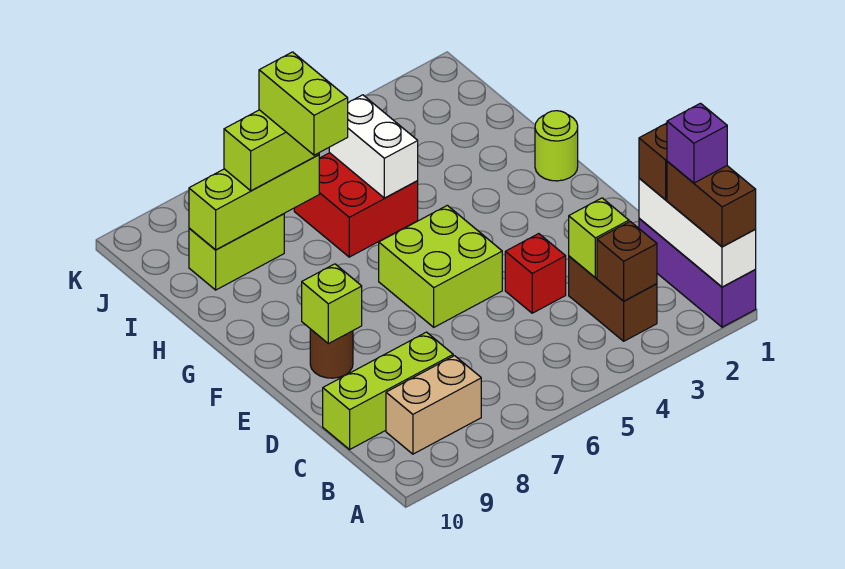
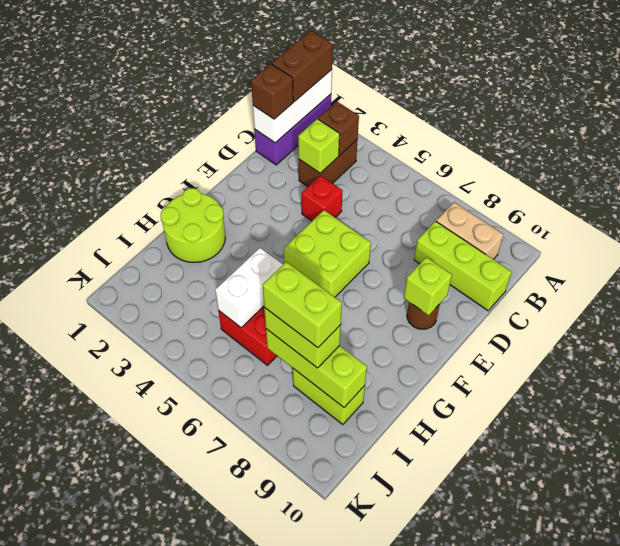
purple brick B1 level 4 -> none
lime round brick G1 level 1 -> lime round brick G1:H2 level 1
lime brick H7:I7 level 4 -> lime brick I7:I8 level 4

